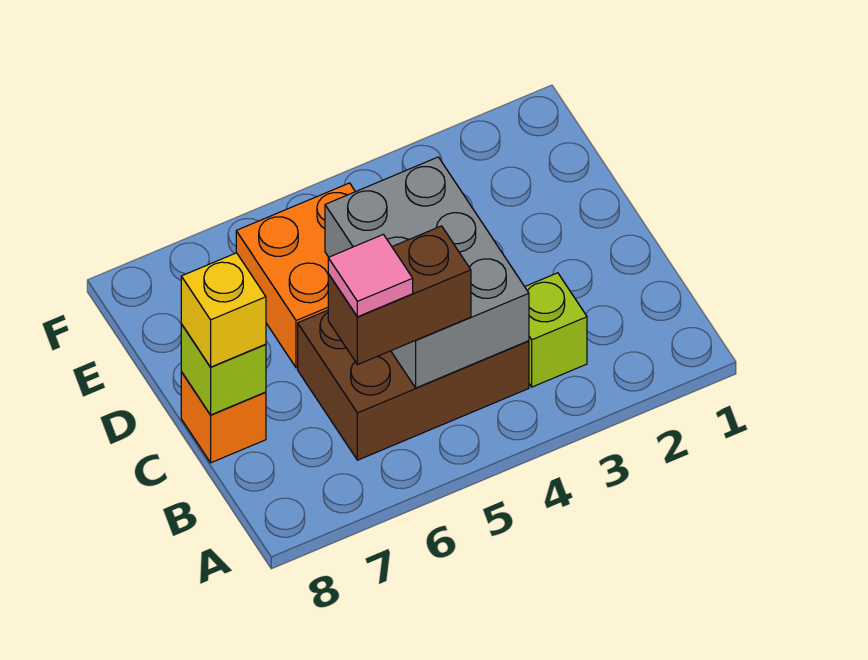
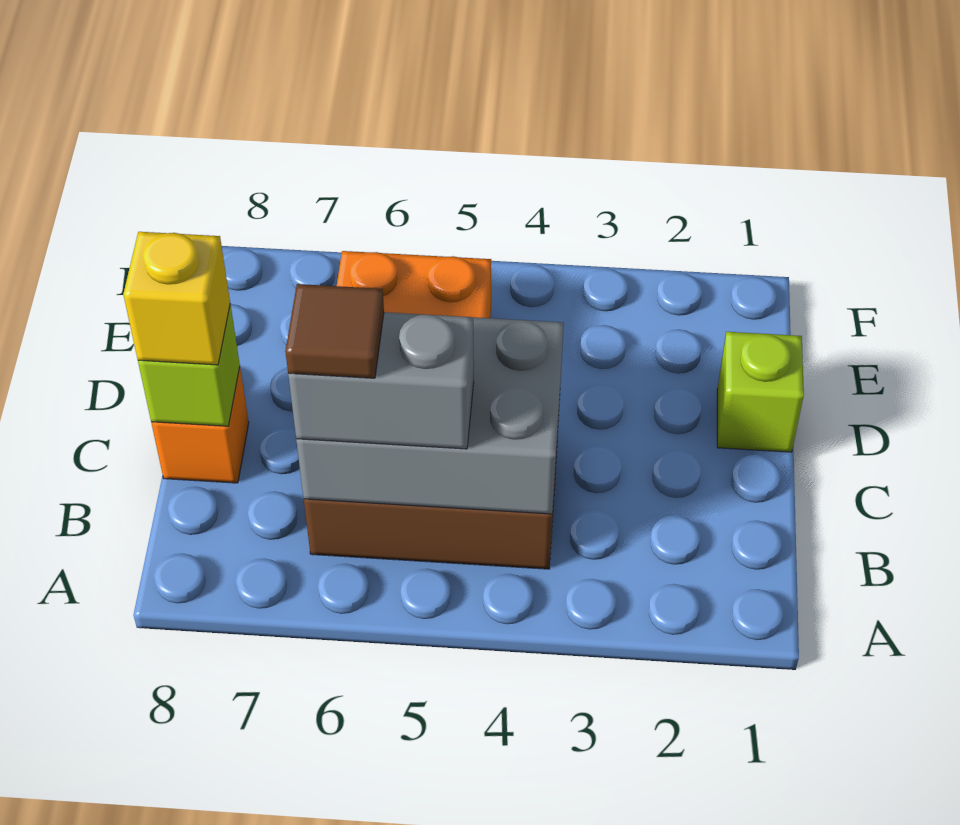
lime brick B3 level 1 -> lime brick D1 level 1
grey brick B4:D5 level 2 -> grey brick B4:C6 level 2
brown brick B5:B6 level 3 -> grey brick B5:B6 level 3
pink tile B6 level 4 -> brown tile B6 level 4

